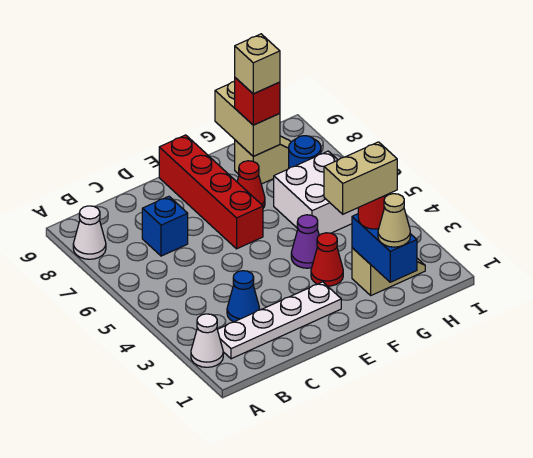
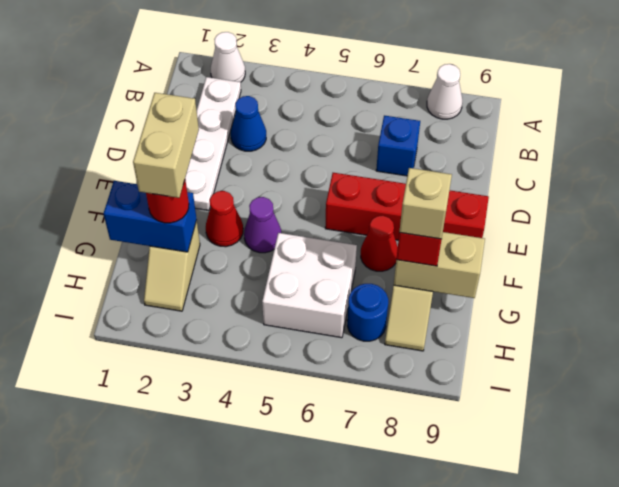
tan cone G1 level 3 -> none

